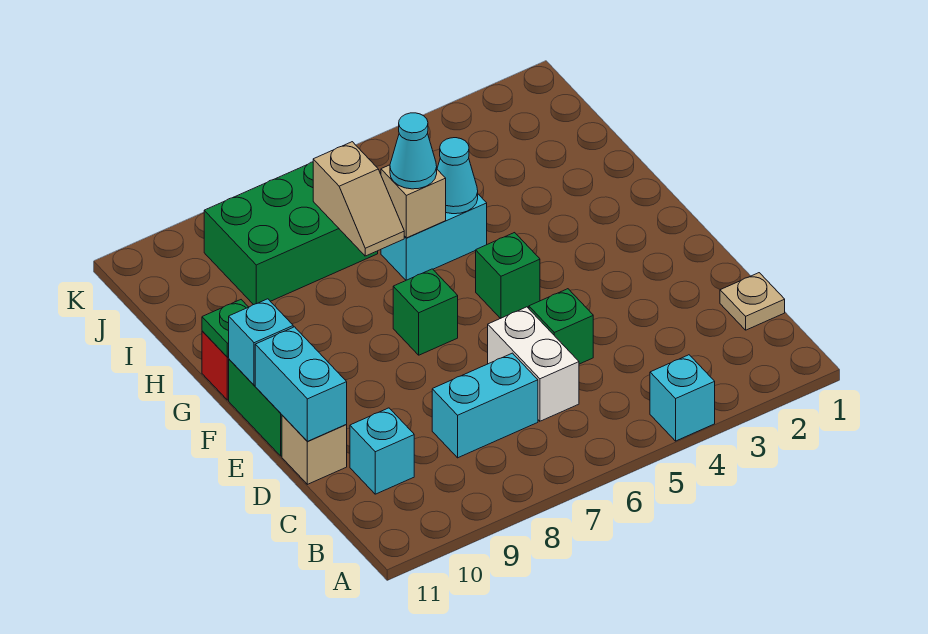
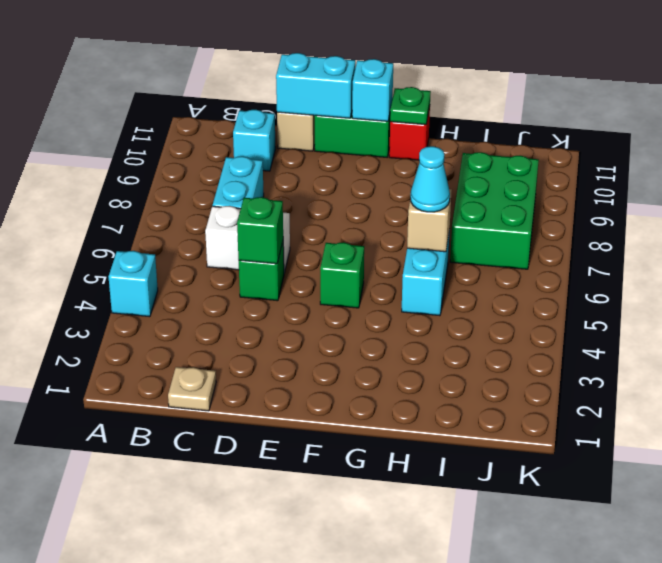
green brick F7 level 1 -> green brick D5 level 2
cyan cone H5 level 2 -> none
tan slope H7:I7 level 2 top I -> none

